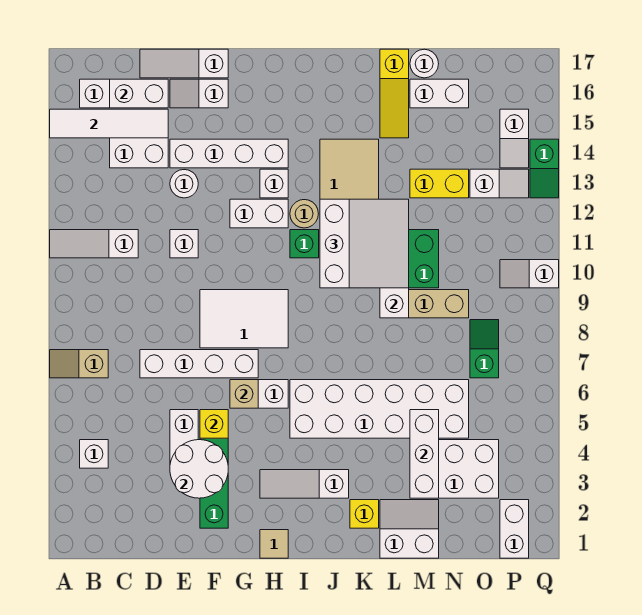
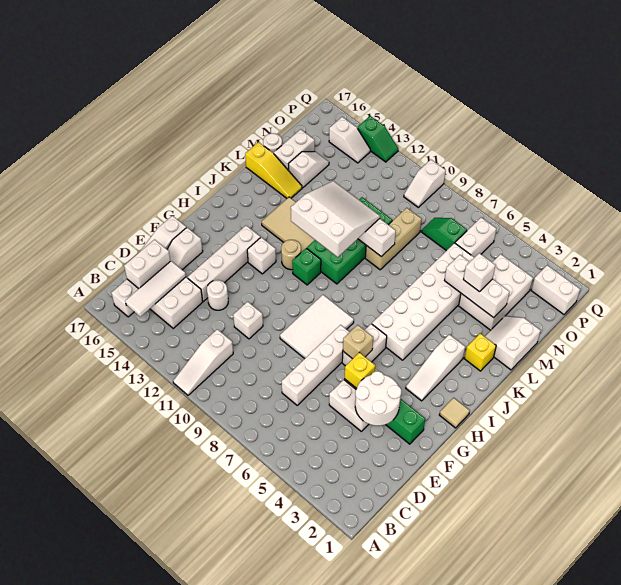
tan slope A7:B7 level 1 top B -> none
white tile A15:D15 level 2 -> white tile B15:D15 level 2
white brick B4 level 1 -> white brick M4 level 3
white brick G12:H12 level 1 -> white brick O6:P6 level 1
yellow brick M13:N13 level 1 -> none
white slope O13:P13 level 1 top O -> white slope M15:N15 level 1 top M

